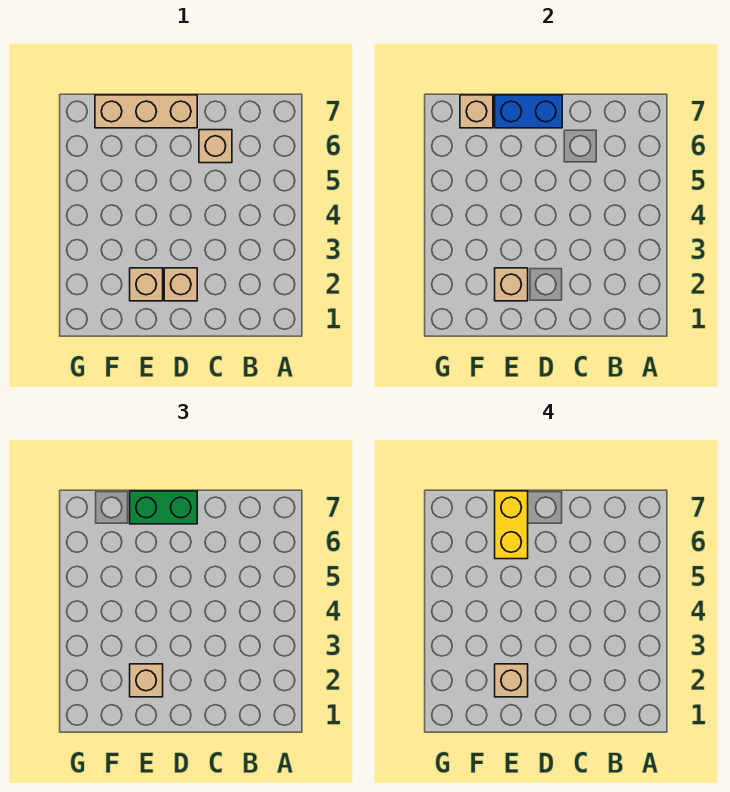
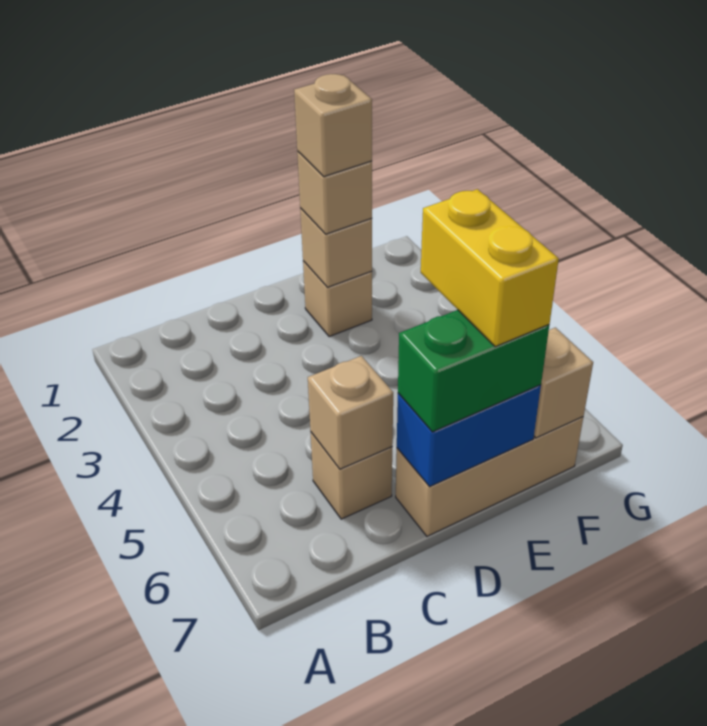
tan brick D2 level 1 -> tan brick C6 level 2

